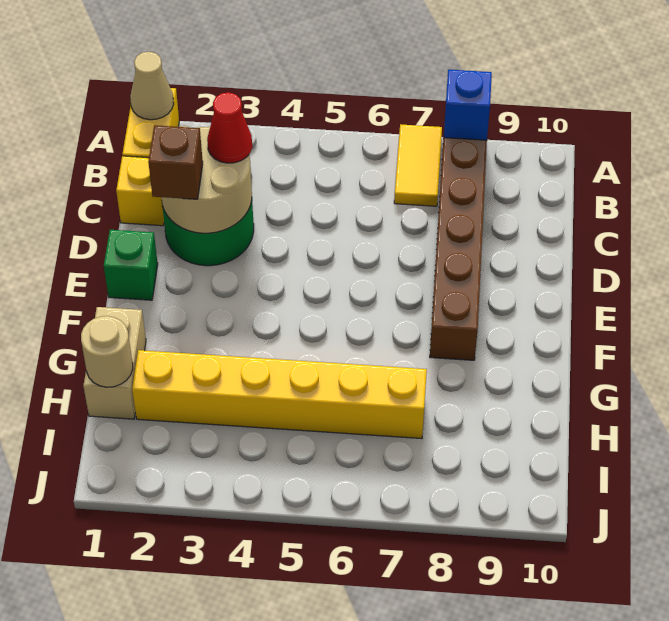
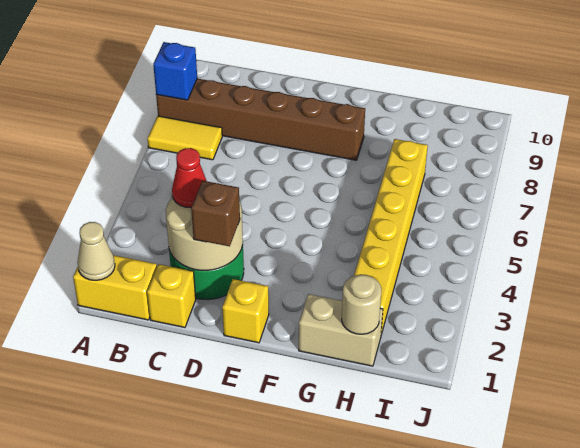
green brick E1 level 1 -> yellow brick E1 level 1

